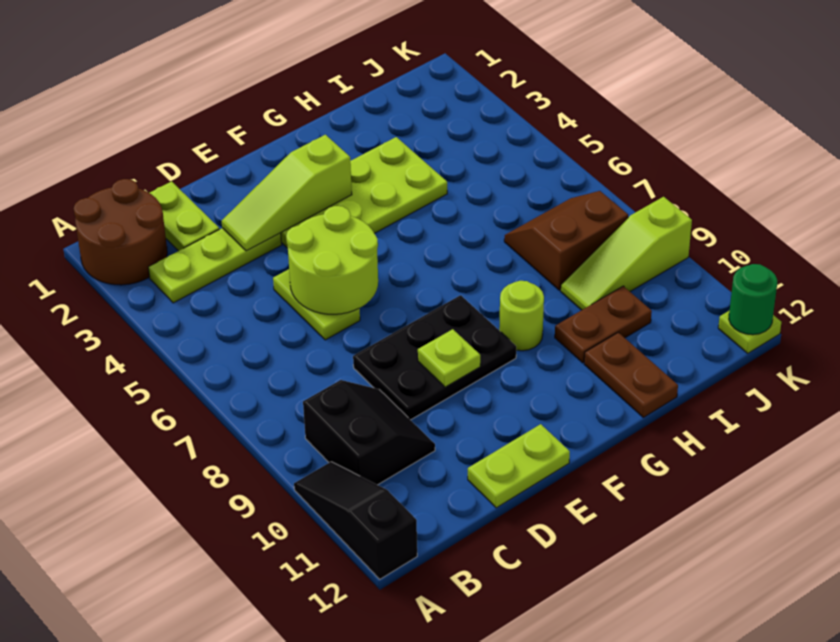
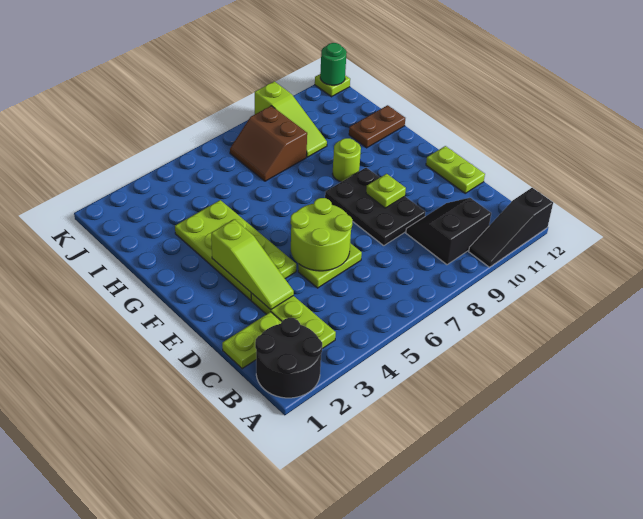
brown round brick A1:B2 level 1 -> black round brick A1:B2 level 1
brown plate H10:I10 level 1 -> none

